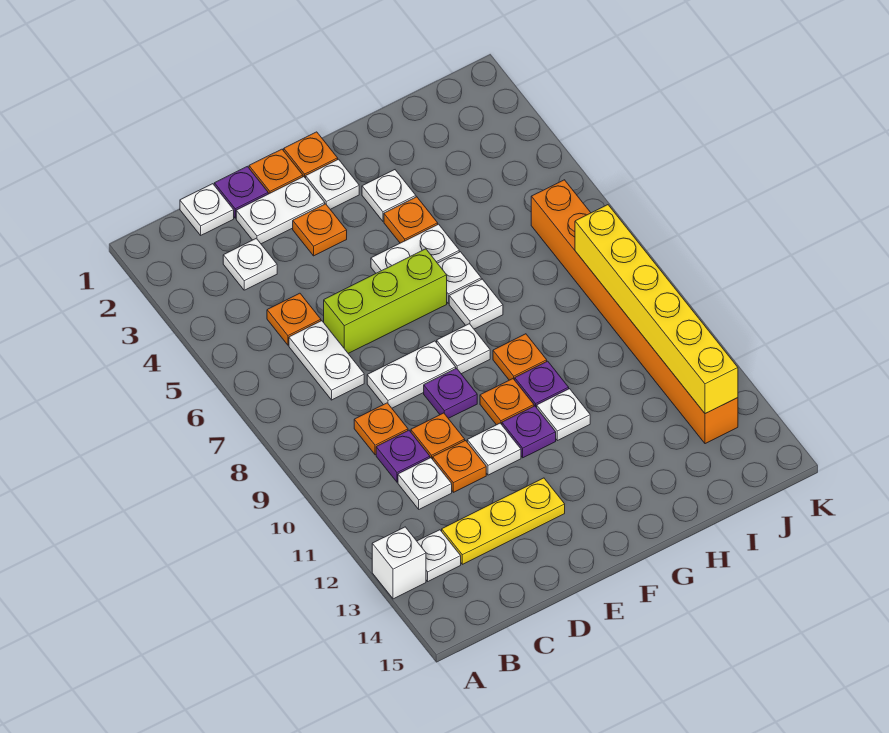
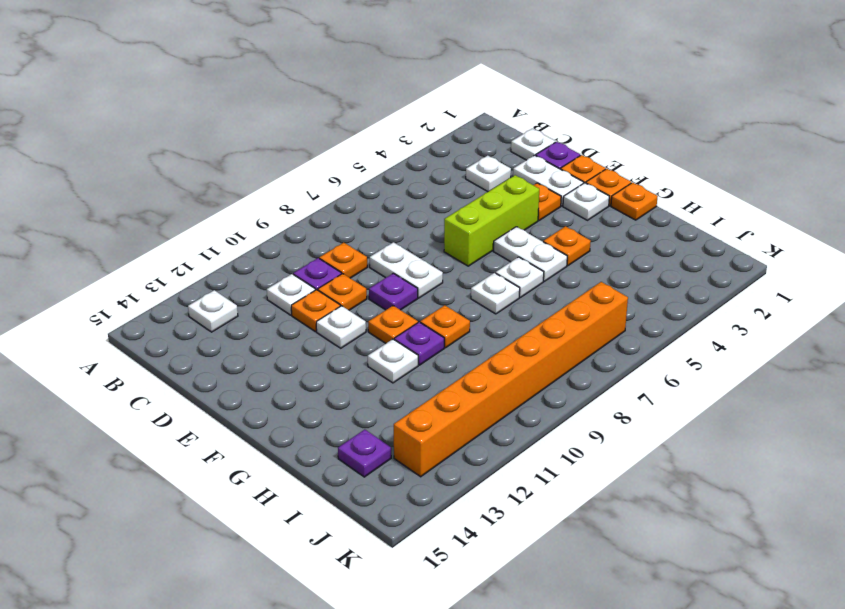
white brick A13 level 1 -> none
orange plate C5 level 1 -> orange plate G1 level 1
white plate C6:C7 level 1 -> none
yellow plate C13:E13 level 1 -> none
lime brick D6:F6 level 1 -> lime brick E4:E6 level 1
white plate F8 level 1 -> none
purple plate F11 level 1 -> purple plate I14 level 1
white plate G3 level 1 -> none
yellow brick J8:J13 level 2 -> none

